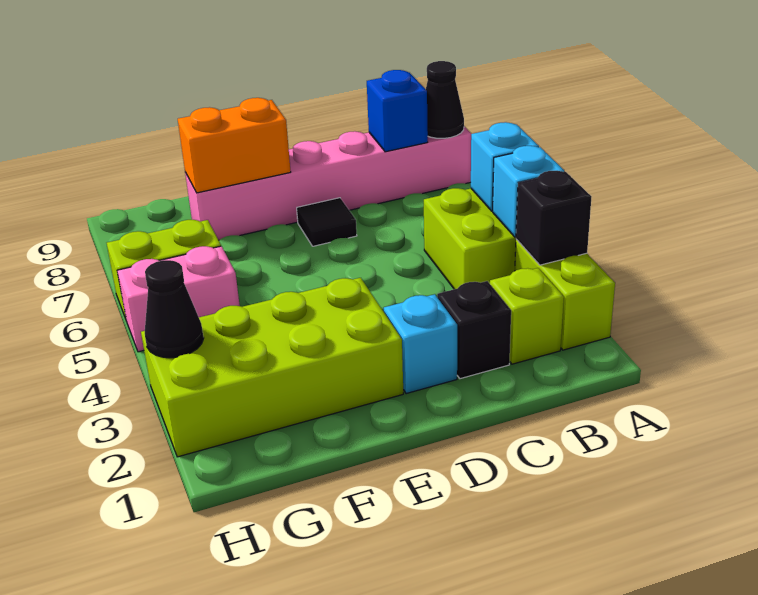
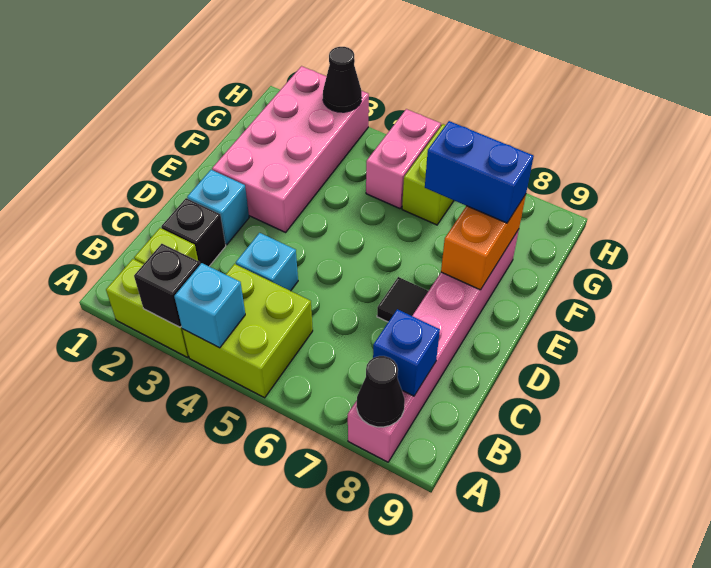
cyan brick A5 level 2 -> cyan brick C4 level 1
lime brick E2:H3 level 1 -> pink brick E2:H3 level 1
none -> blue brick F7:F8 level 3

